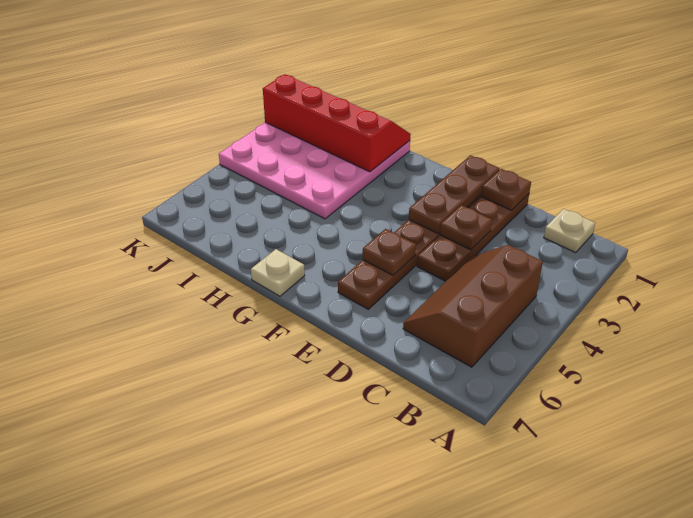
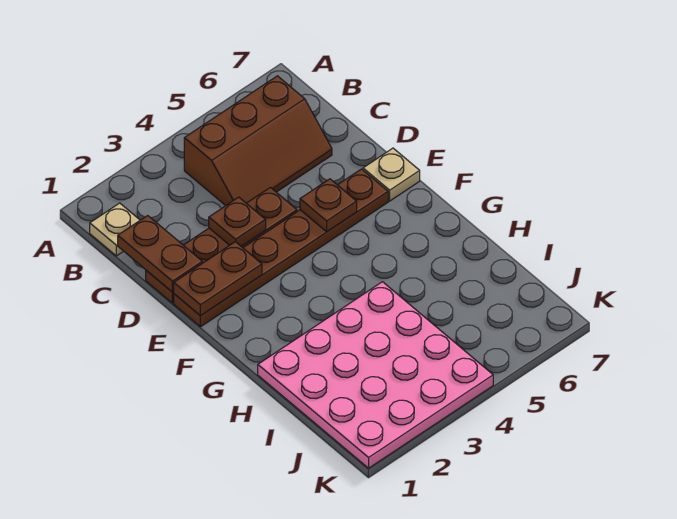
brown plate D1 level 2 -> brown plate C1:D1 level 2
brown plate E1:E3 level 2 -> brown plate E1:E2 level 2
tan plate G7 level 1 -> tan plate E7 level 1
red slope H1:K2 level 2 top 2 -> none

